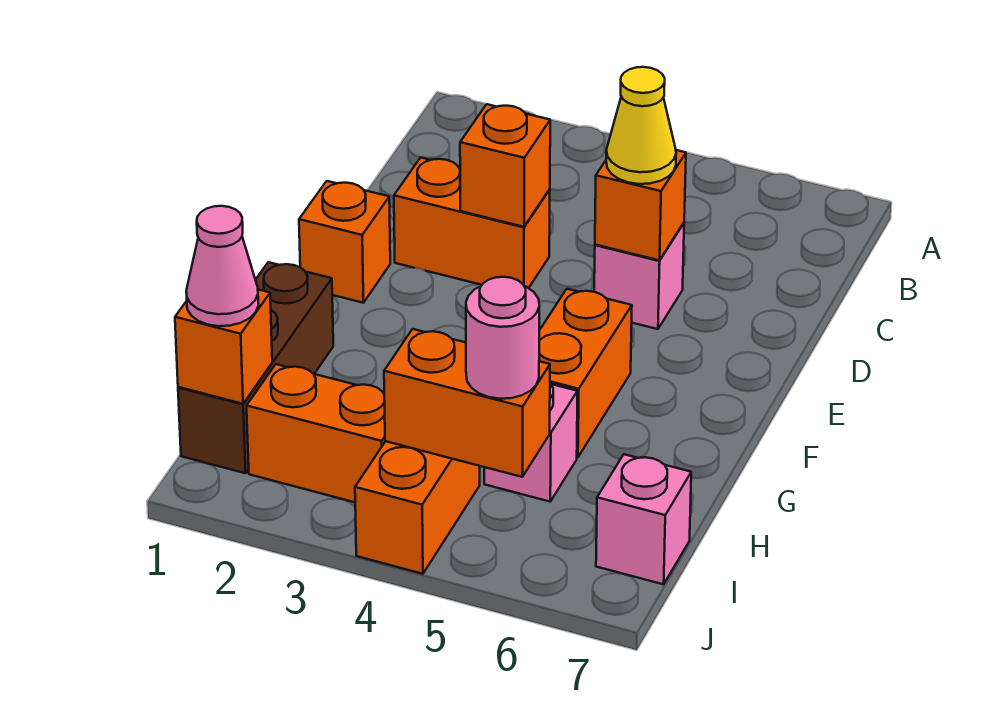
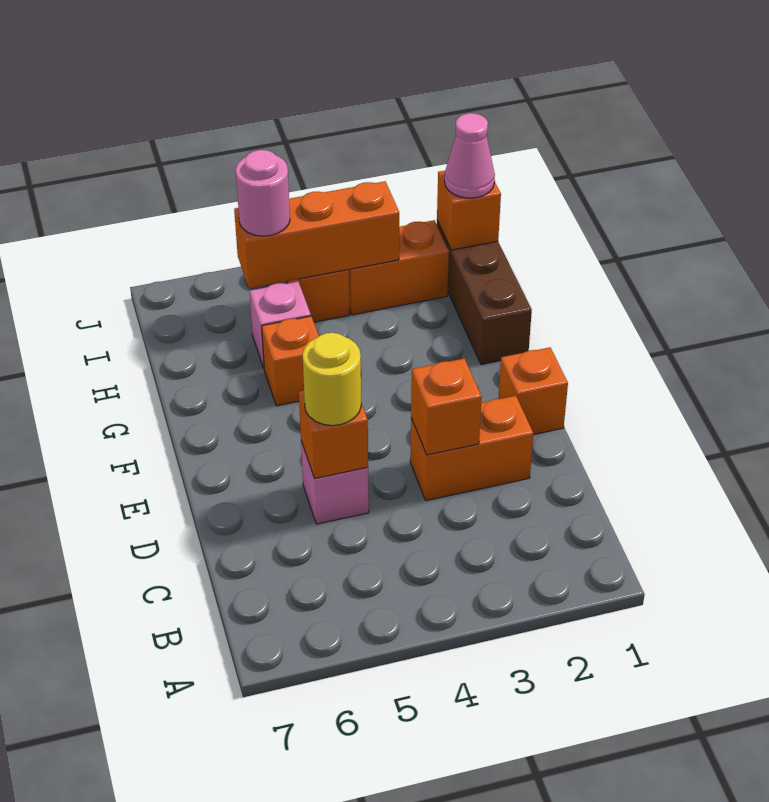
yellow cone D5 level 3 -> yellow round brick D5 level 3
orange brick F5:G5 level 1 -> orange brick G5 level 1
orange brick I4:I5 level 2 -> orange brick I3:I5 level 2
pink brick I7 level 1 -> none

